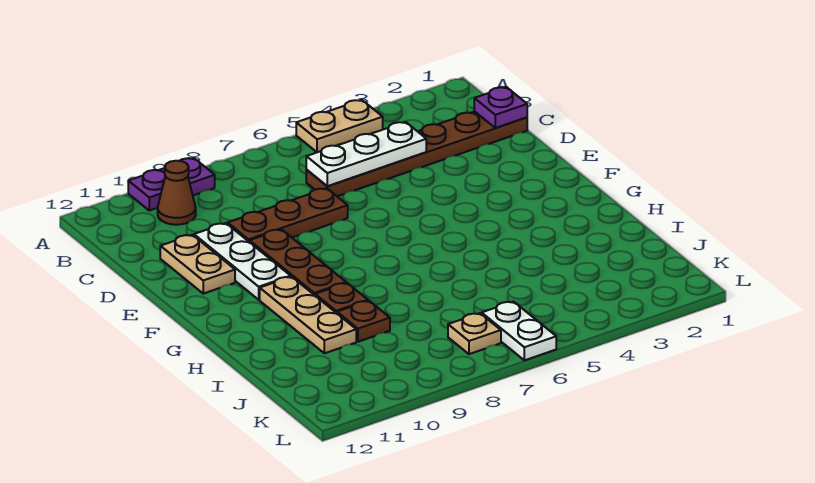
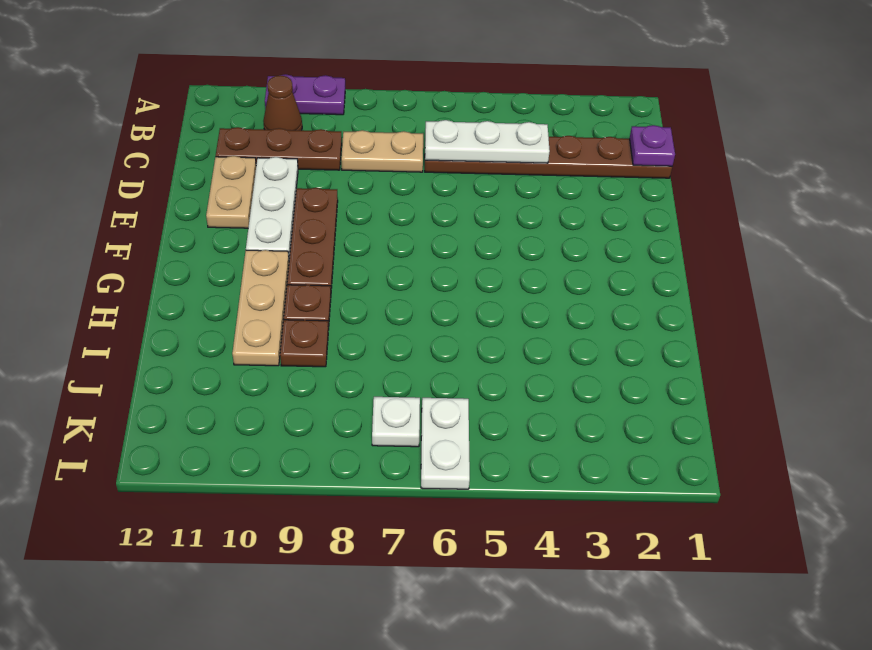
tan plate A4:A5 level 1 -> tan plate C7:C8 level 1
brown plate D7:D9 level 1 -> brown plate C9:C11 level 1
tan plate K7 level 1 -> white plate K7 level 1

